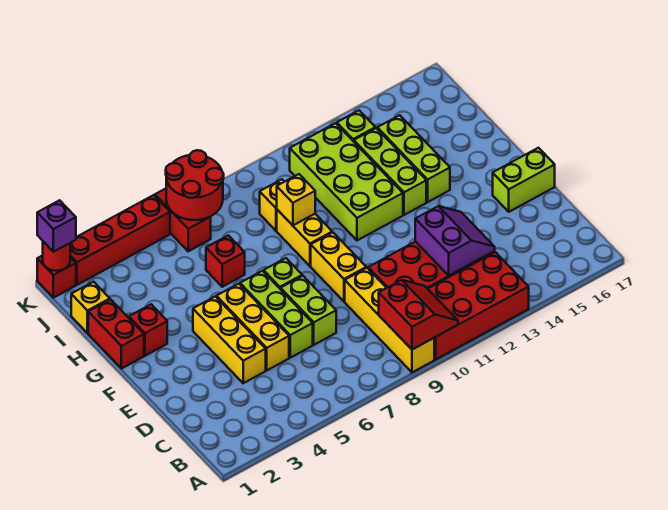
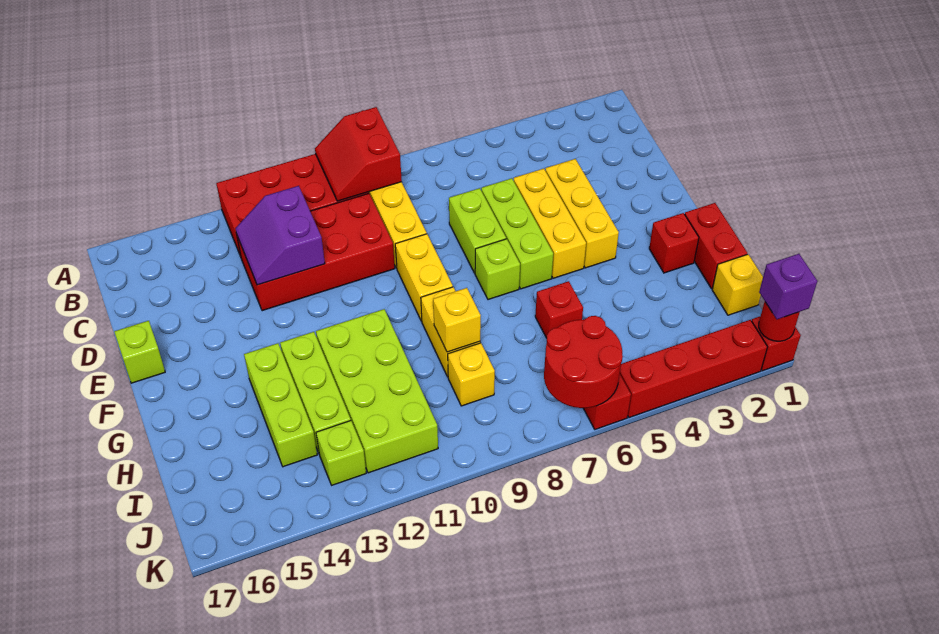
lime brick E16:E17 level 1 -> lime brick E17 level 1

